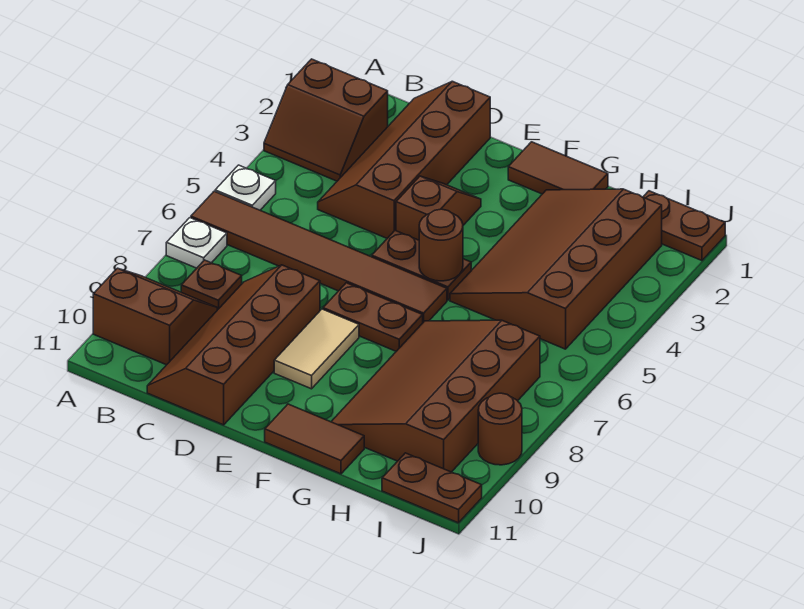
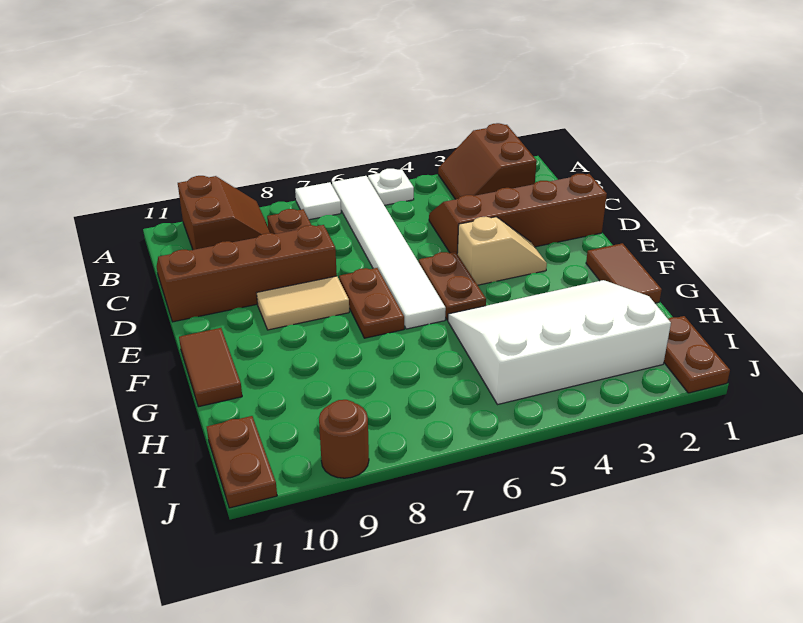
brown tile A6:F6 level 1 -> white tile A6:F6 level 1
white plate A7 level 1 -> white tile A7 level 1
brown slope E3:E4 level 1 top 4 -> tan slope E3:E4 level 1 top 4
brown round brick F5 level 2 -> none
brown slope G2:I5 level 1 top I -> white slope G2:I5 level 1 top I
brown slope G7:I10 level 1 top I -> none

